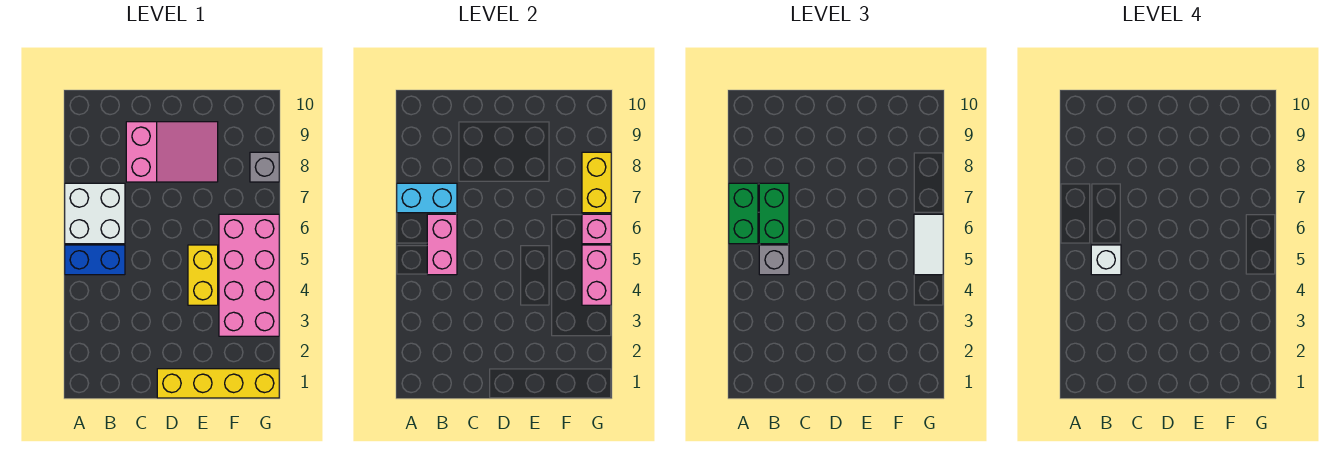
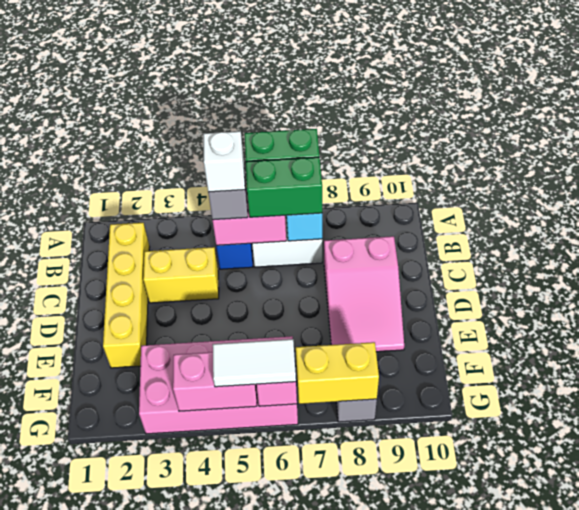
yellow brick D1:G1 level 1 -> yellow brick B2:E2 level 1
yellow brick E4:E5 level 1 -> yellow brick C3:C4 level 1

